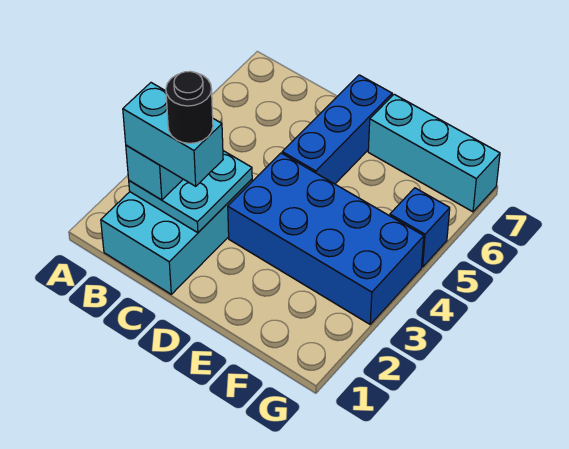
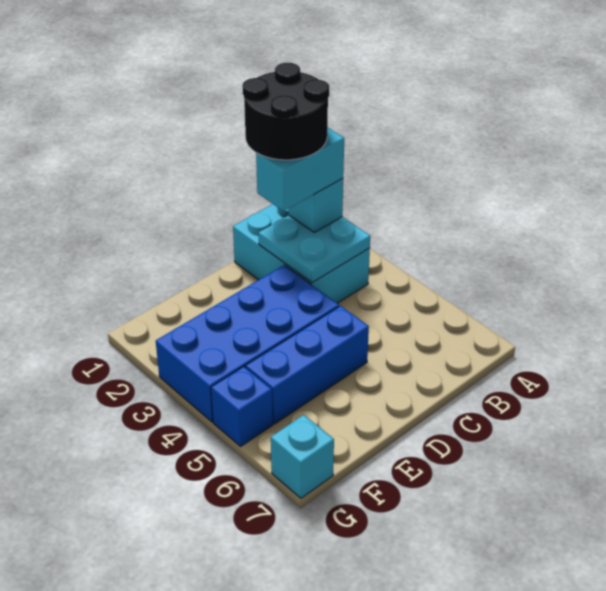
black round brick C2 level 5 -> black round brick B1:C2 level 5
blue brick D5:D7 level 1 -> blue brick D5:F5 level 1
cyan brick E7:G7 level 1 -> cyan brick G7 level 1

